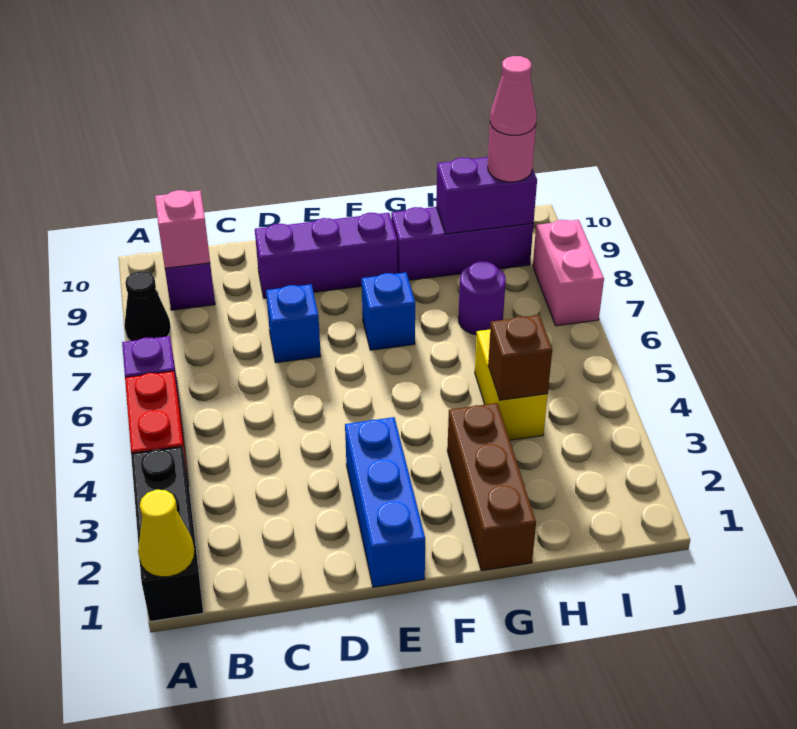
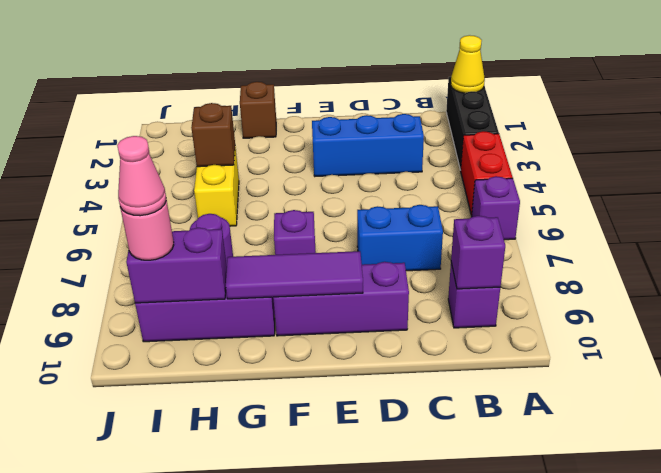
black cone A8 level 1 -> none
pink brick B9 level 2 -> purple brick B9 level 2
blue brick D7 level 1 -> blue brick C7:D7 level 1
blue brick E1:E3 level 1 -> blue brick C3:E3 level 1
none -> purple tile E9:G9 level 2
blue brick F7 level 1 -> purple brick F7 level 1
brown brick G1:G3 level 1 -> brown brick G1 level 1
pink brick J7:J8 level 1 -> none

